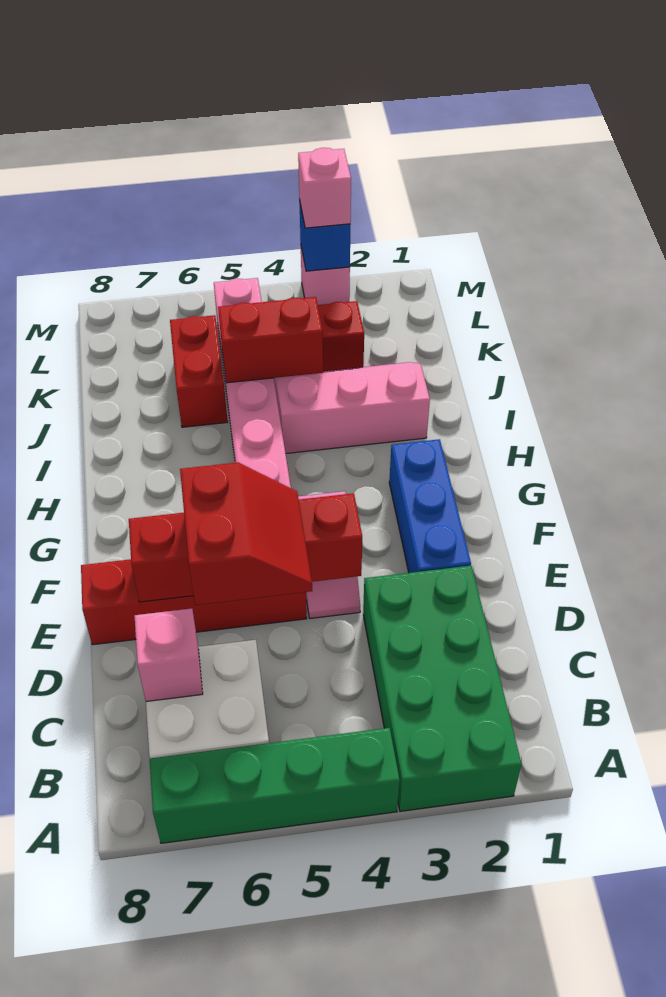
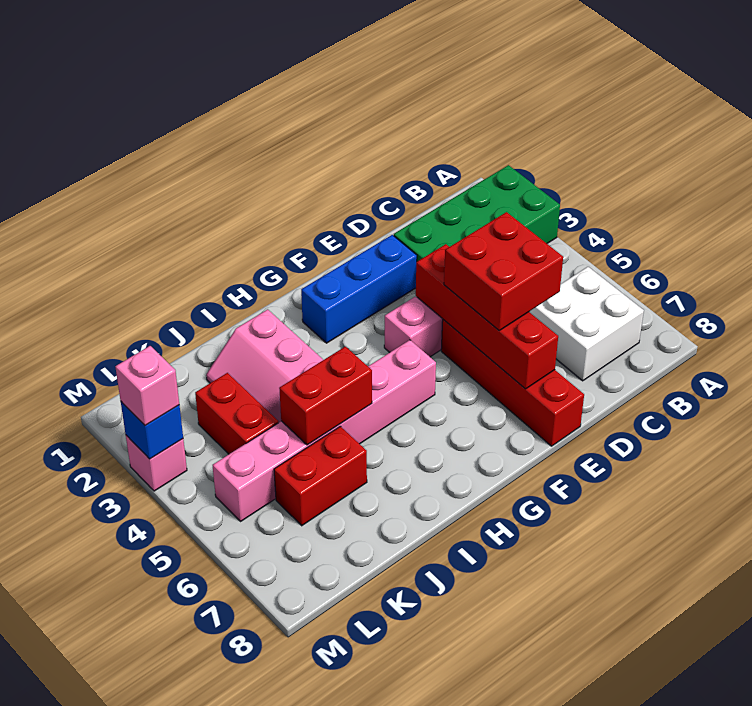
green brick A4:A7 level 1 -> none
pink brick C7 level 2 -> none
red slope D5:E6 level 3 top 6 -> red brick D5:E6 level 3
red brick J4:J5 level 2 -> red brick I5:J5 level 2

